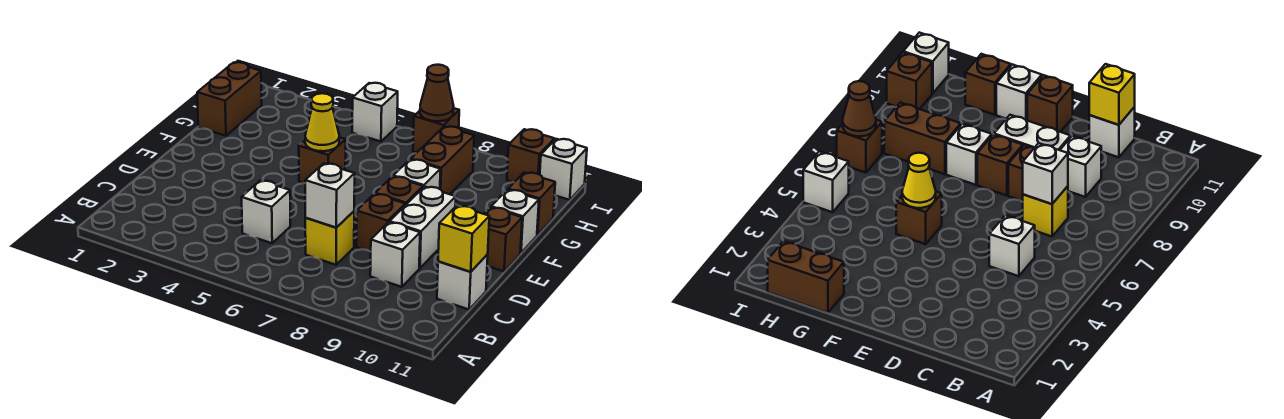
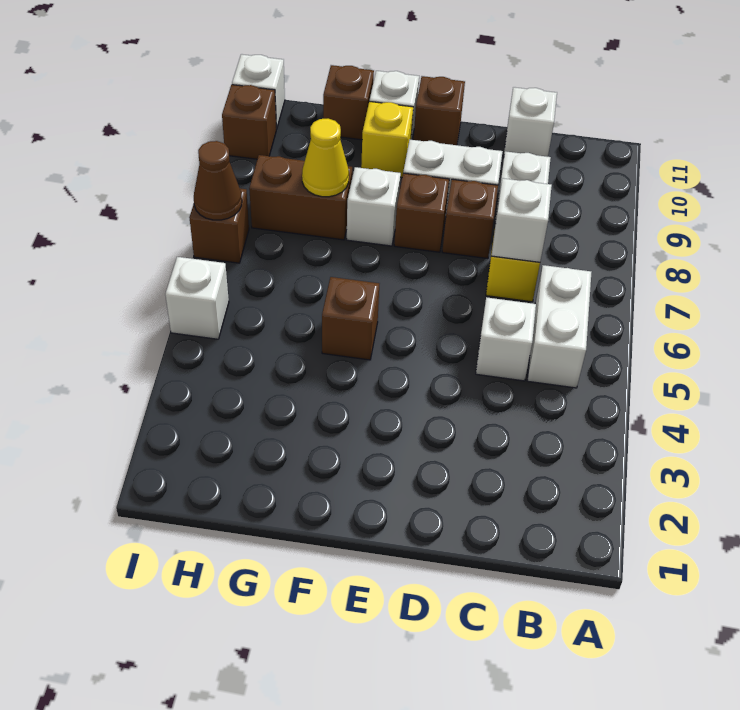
none -> white brick B5:B6 level 1
yellow brick C11 level 2 -> yellow brick F10 level 1
yellow cone F5 level 2 -> yellow cone G8 level 2
brown brick G1:H1 level 1 -> none

